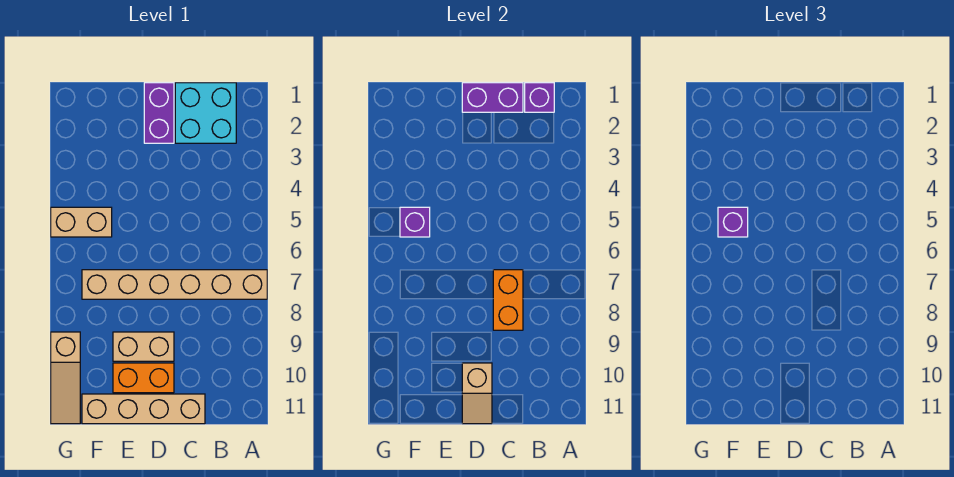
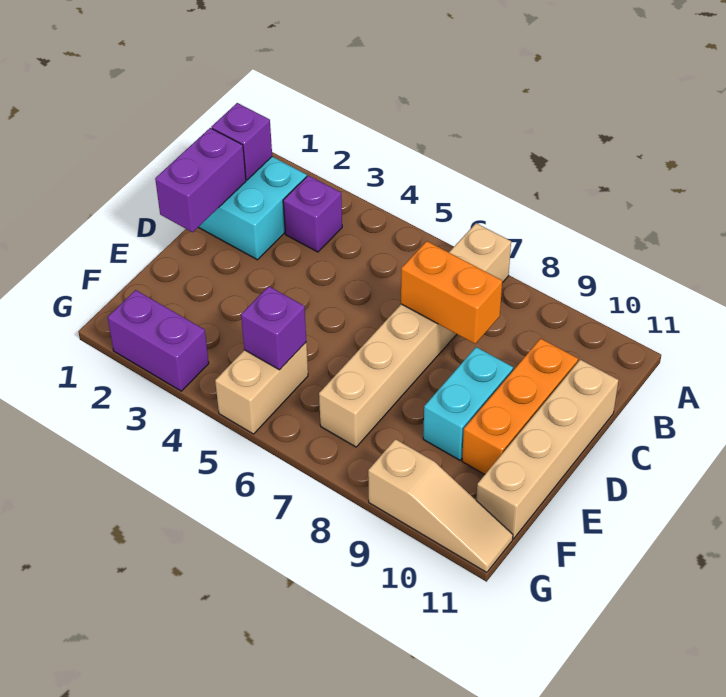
purple brick D1:D2 level 1 -> purple brick G2:G3 level 1
tan brick D9:E9 level 1 -> cyan brick D9:E9 level 1
orange brick D10:E10 level 1 -> orange brick C10:E10 level 1
tan slope D10:D11 level 2 top 10 -> none
purple brick F5 level 3 -> purple brick B3 level 1

